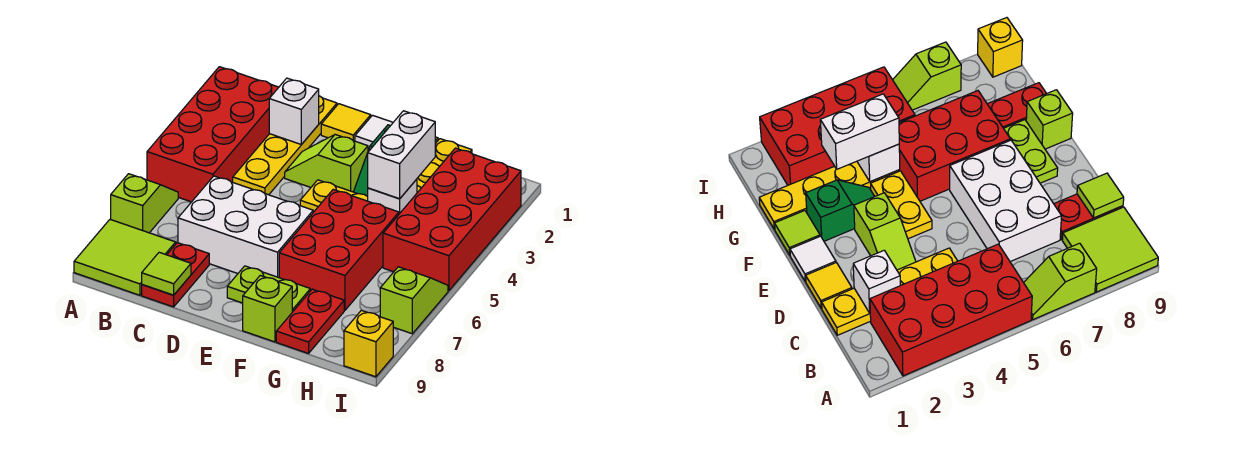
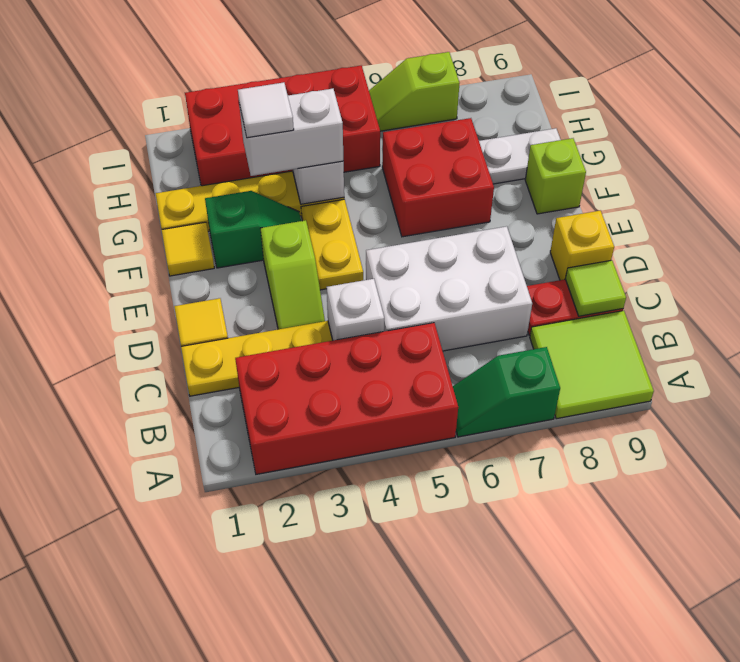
lime slope A6:A7 level 1 top 7 -> green slope A6:A7 level 1 top 7
white brick C2 level 2 -> white brick C4 level 2
white brick C6:E7 level 1 -> white brick C5:D7 level 1
white tile E1 level 1 -> white tile G3 level 4
lime plate E8:F8 level 1 -> none
lime tile F1 level 1 -> yellow tile F1 level 1
red brick F5:G7 level 1 -> red brick F6:G7 level 1
red plate G8:G9 level 1 -> white plate G8:G9 level 1
yellow brick I9 level 1 -> yellow brick D9 level 1

